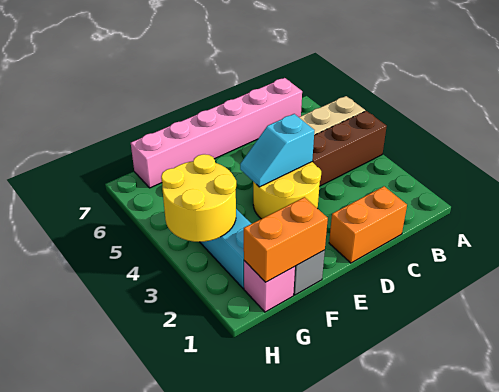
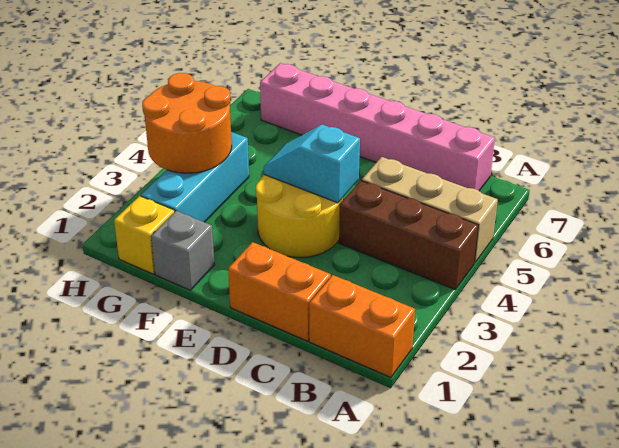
orange brick F1:G1 level 2 -> orange brick A1:B1 level 1
pink brick G1 level 1 -> yellow brick G1 level 1
yellow round brick G3:H4 level 2 -> orange round brick G3:H4 level 2

